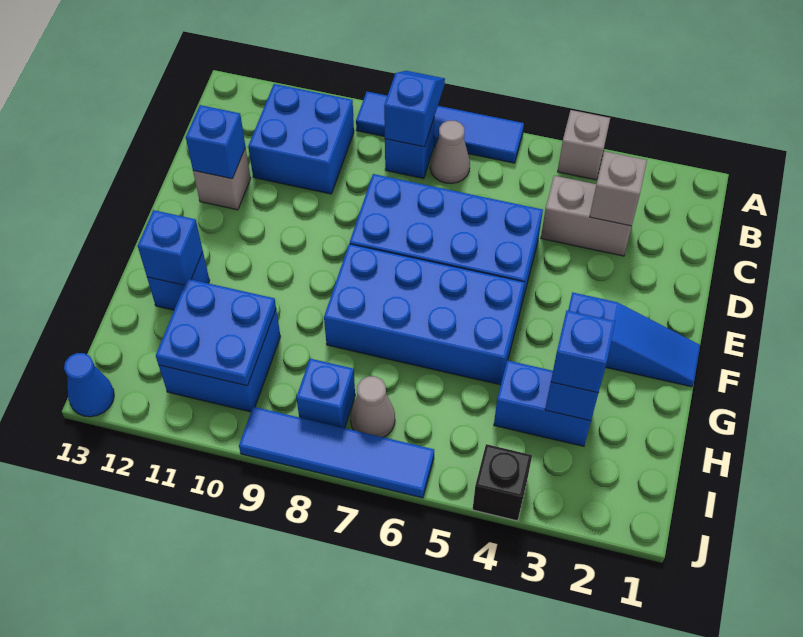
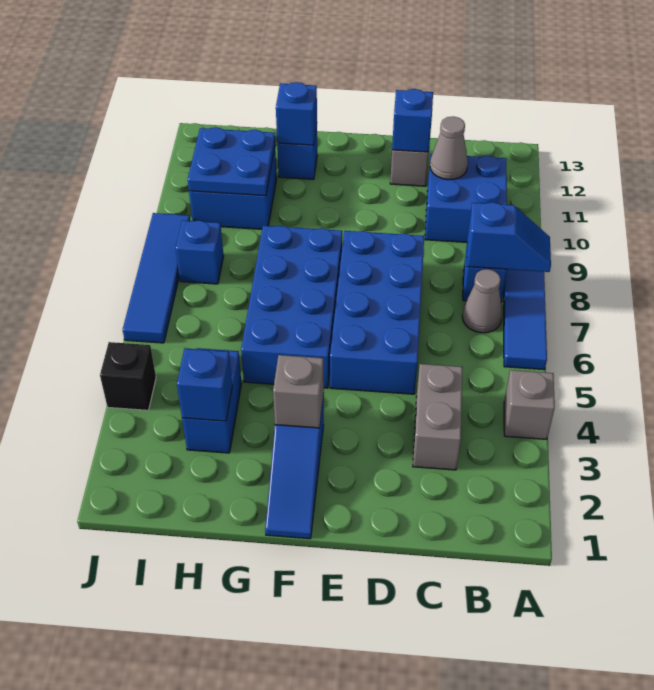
grey brick C3 level 2 -> grey brick F3 level 2
blue brick H3 level 3 -> none
grey cone I7 level 1 -> grey cone C11 level 2
blue cone J13 level 1 -> none

